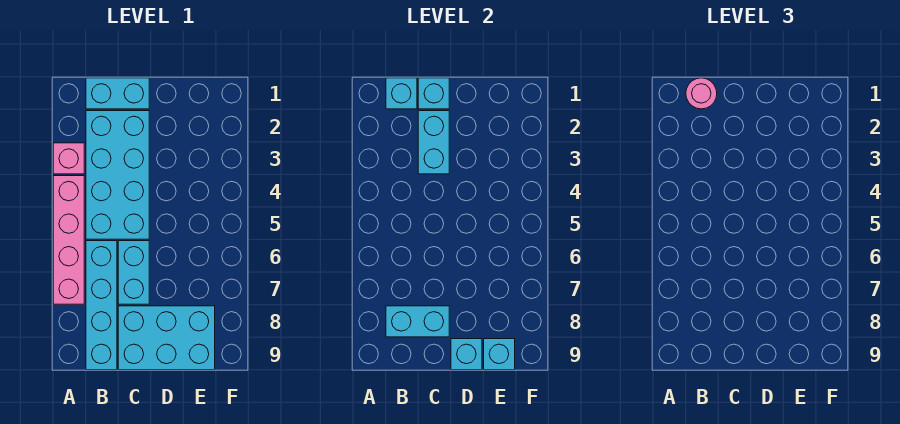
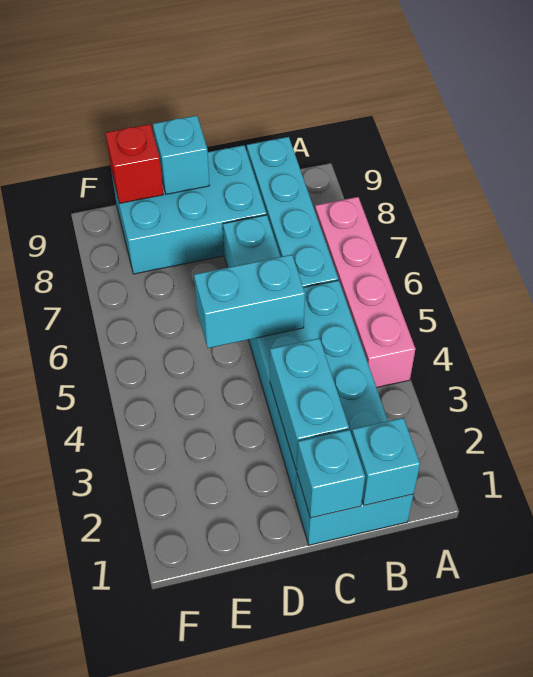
pink brick A3 level 1 -> none
pink round brick B1 level 3 -> none
cyan brick B8:C8 level 2 -> cyan brick C5:D5 level 2
cyan brick E9 level 2 -> red brick E9 level 2

